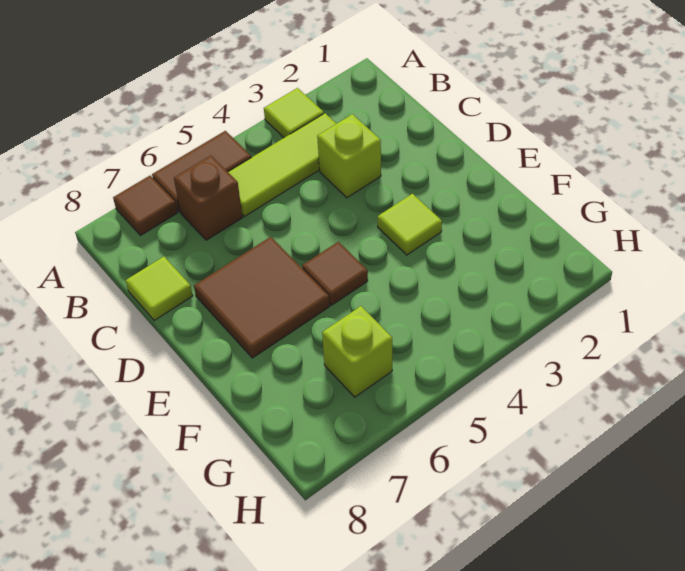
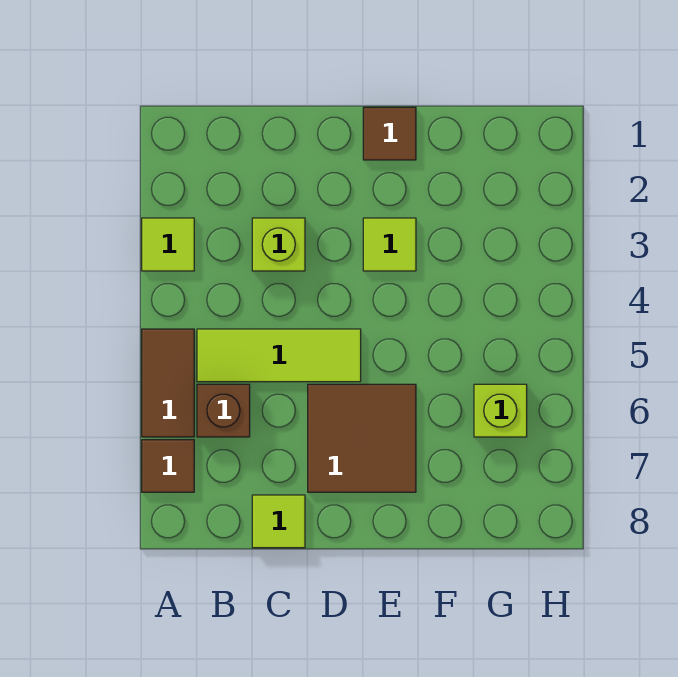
lime tile B3:B5 level 1 -> lime tile B5:D5 level 1
brown tile E5 level 1 -> brown tile E1 level 1

